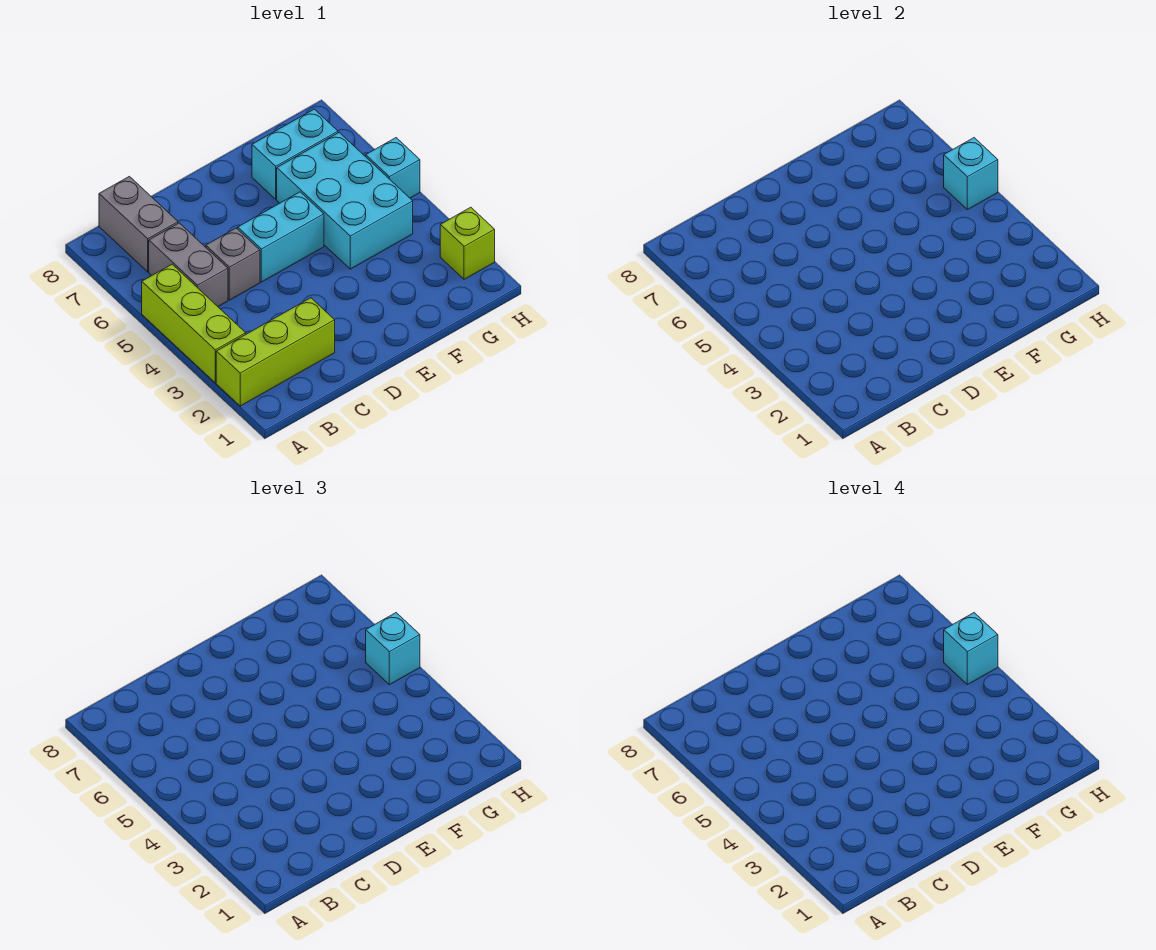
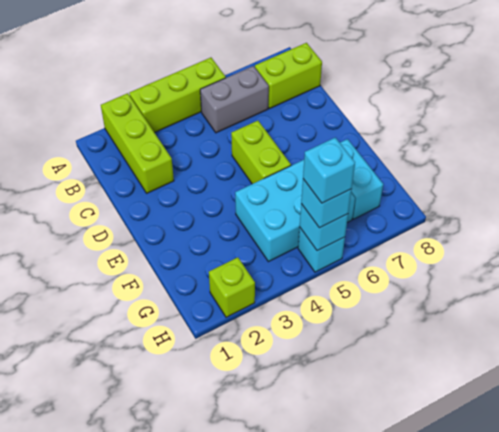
grey brick B7:B8 level 1 -> lime brick B7:B8 level 1
grey brick C5 level 1 -> none
cyan brick D5:E5 level 1 -> lime brick D5:E5 level 1

